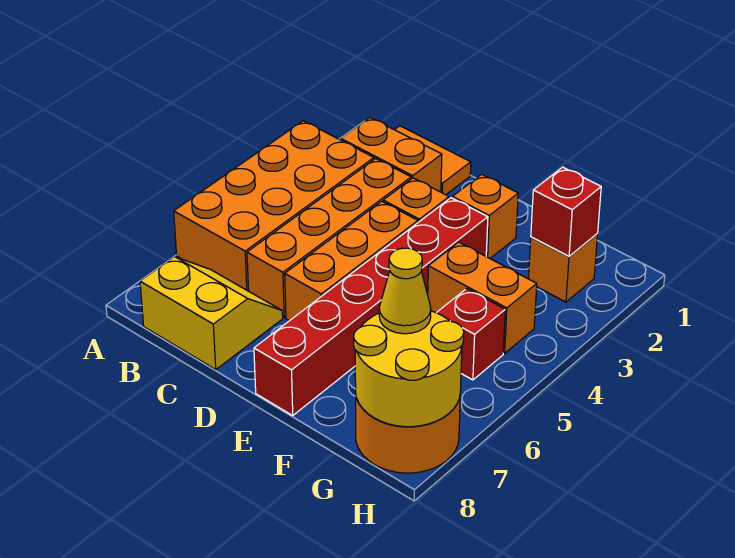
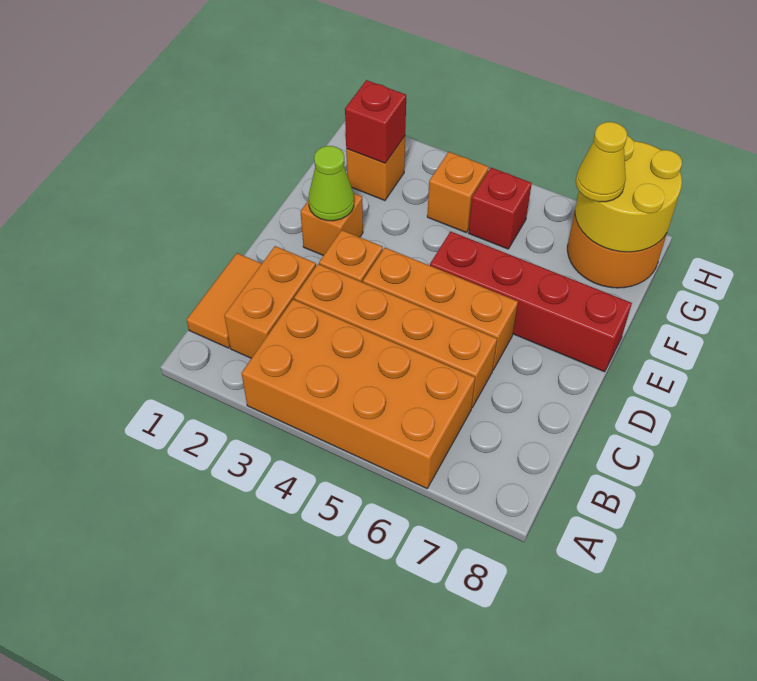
yellow slope B7:C8 level 1 top 8 -> none
none -> lime cone E2 level 2
red brick E3:E8 level 1 -> red brick E5:E8 level 1
orange brick F4:G4 level 1 -> orange brick G4 level 1

